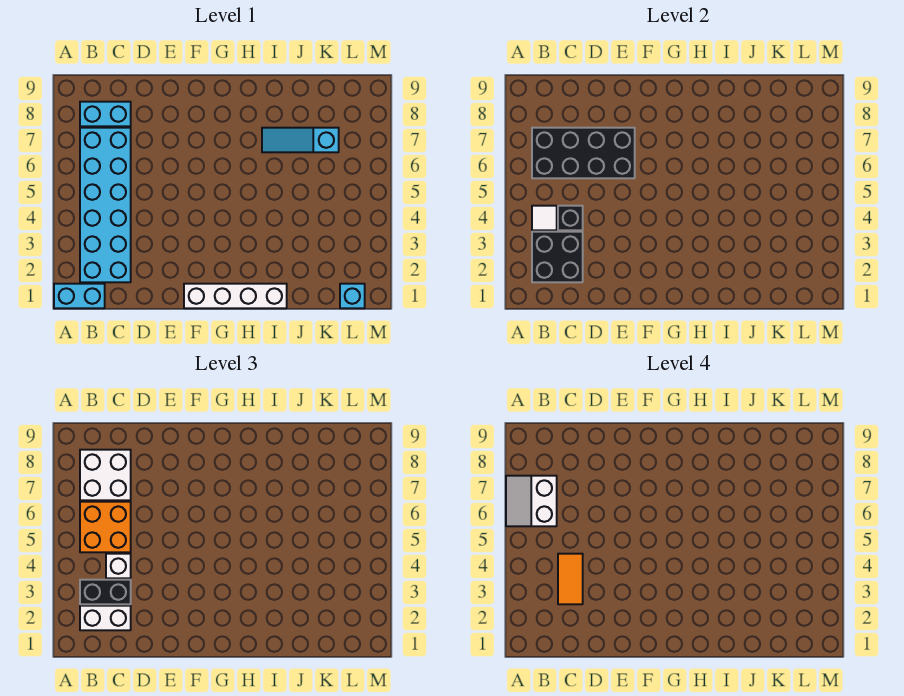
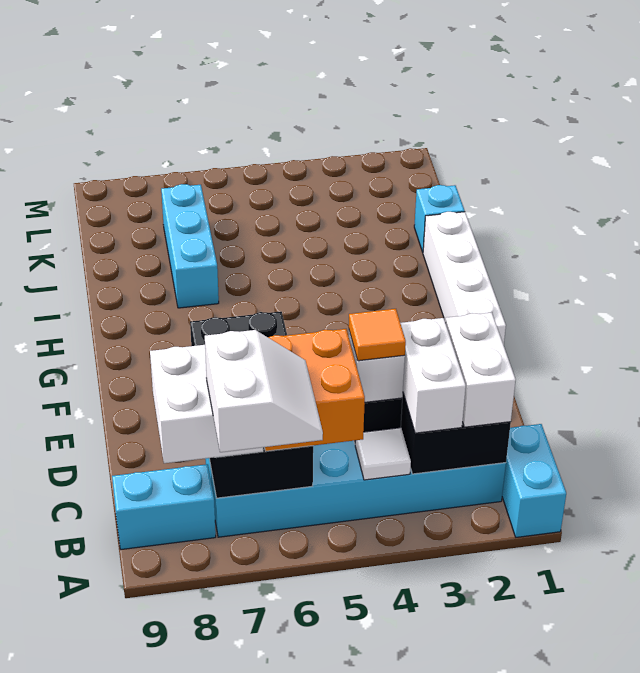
white slope A6:B7 level 4 top B -> white slope A6:B7 level 4 top 7
black brick B3:C3 level 3 -> white brick B3:C3 level 3
cyan brick B8:C8 level 1 -> cyan brick B8:B9 level 1
orange tile C3:C4 level 4 -> orange tile C4 level 4
cyan slope I7:K7 level 1 top K -> cyan brick I7:K7 level 1
cyan brick L1 level 1 -> cyan brick J1 level 1

